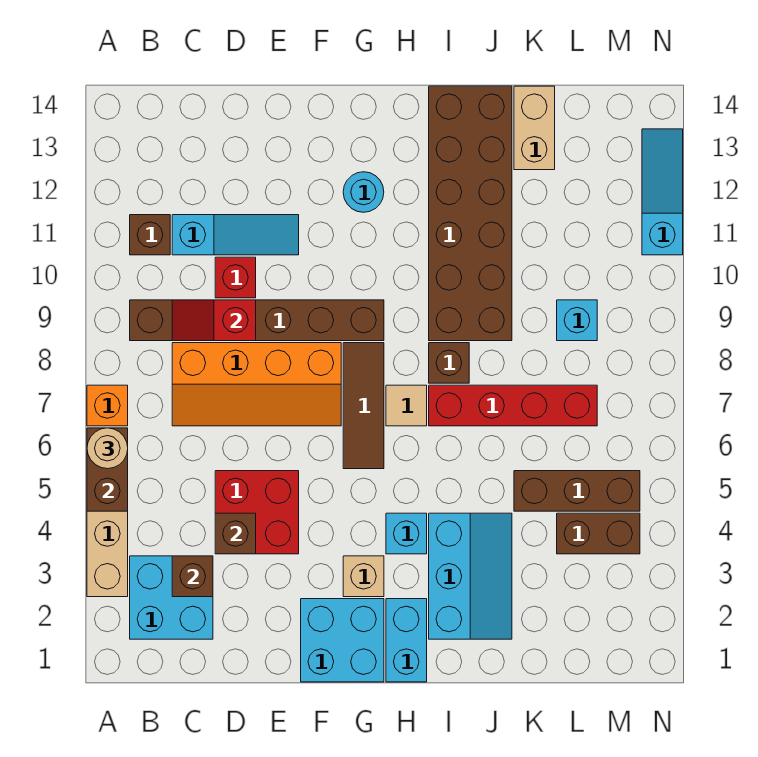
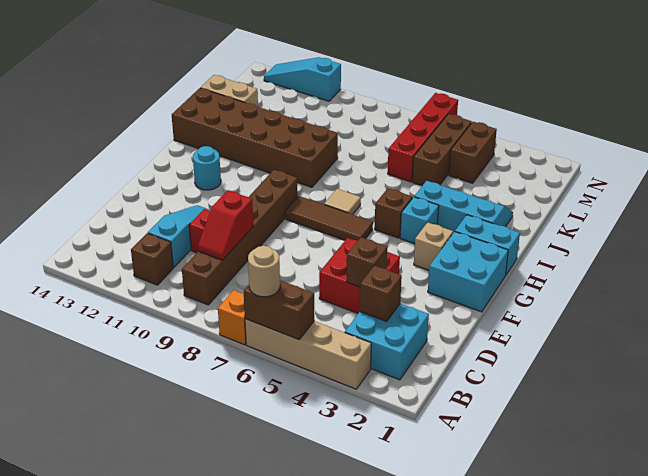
orange slope C7:F8 level 1 top 8 -> none
red brick I7:L7 level 1 -> red brick K6:N6 level 1
brown brick I8 level 1 -> brown brick H5 level 1
cyan brick L9 level 1 -> none

